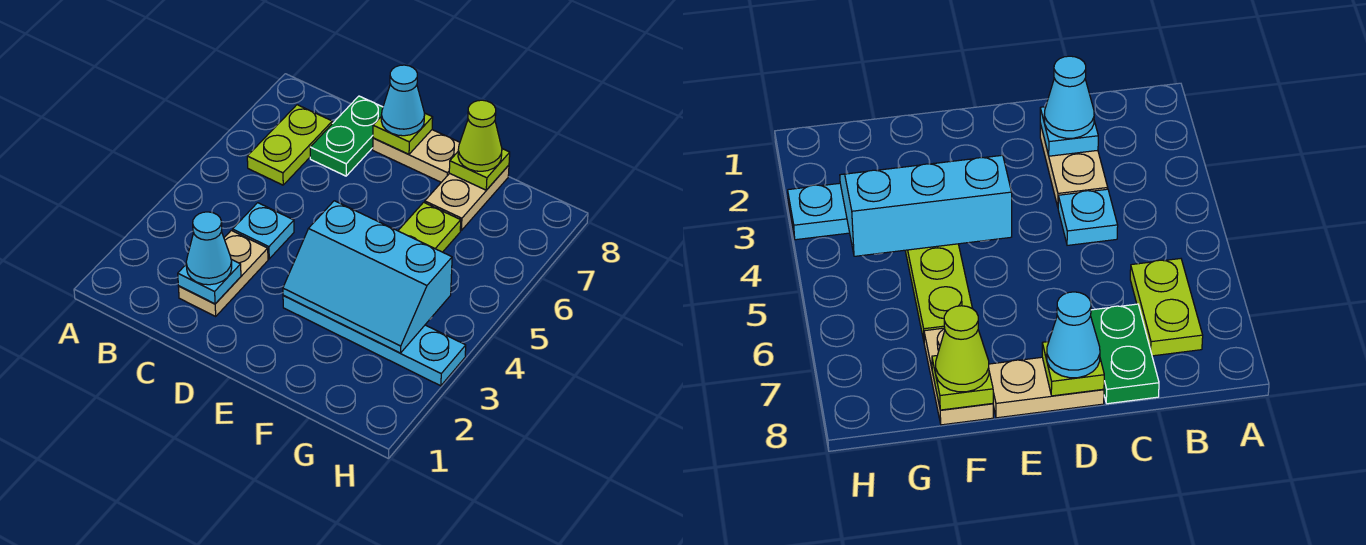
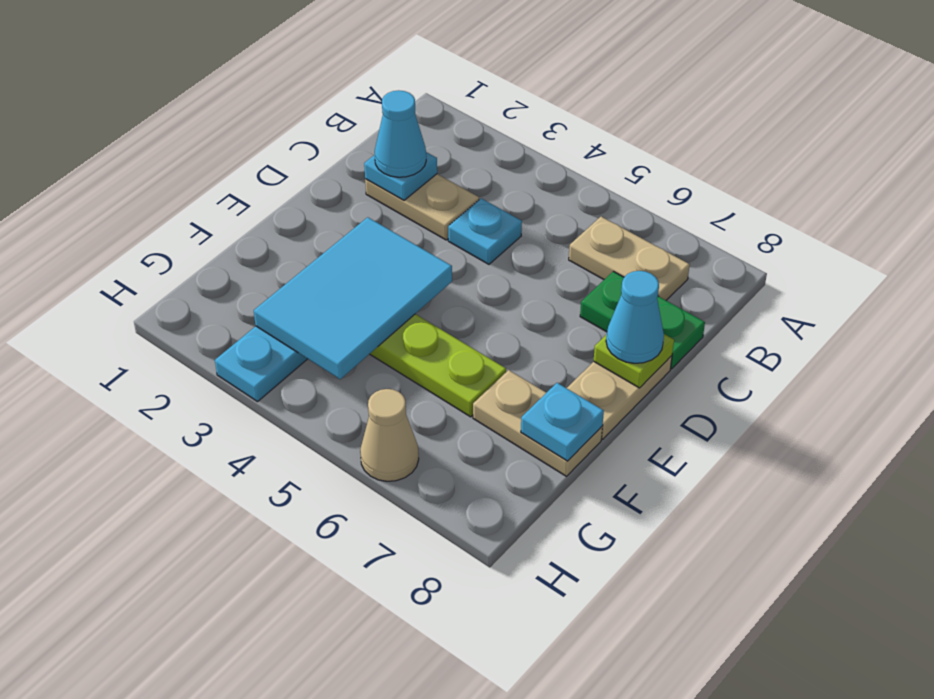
lime plate B6:B7 level 1 -> tan plate B6:B7 level 1
cyan slope E3:G4 level 2 top 4 -> cyan tile E3:G4 level 2
lime plate F8 level 2 -> cyan plate F8 level 2
lime cone F8 level 3 -> none
none -> tan cone H6 level 1

